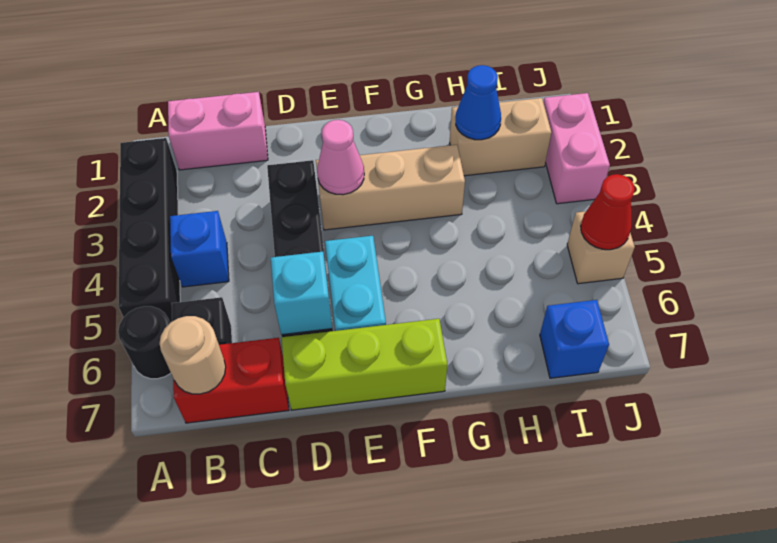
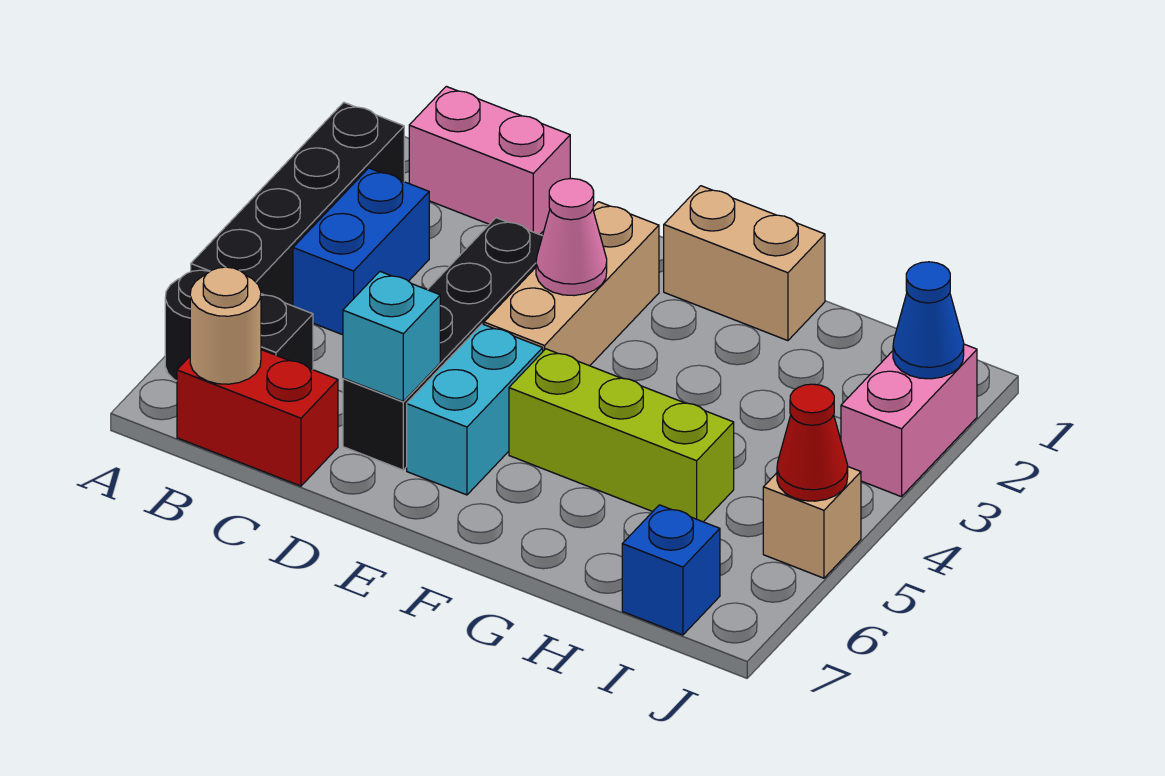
blue brick B4 level 1 -> blue brick B3:B4 level 1
lime brick D7:F7 level 1 -> lime brick F5:H5 level 1
tan brick E3:G3 level 1 -> tan brick E2:E4 level 1
tan brick H2:I2 level 1 -> tan brick F1:G1 level 1
blue cone H2 level 2 -> blue cone J2 level 2

